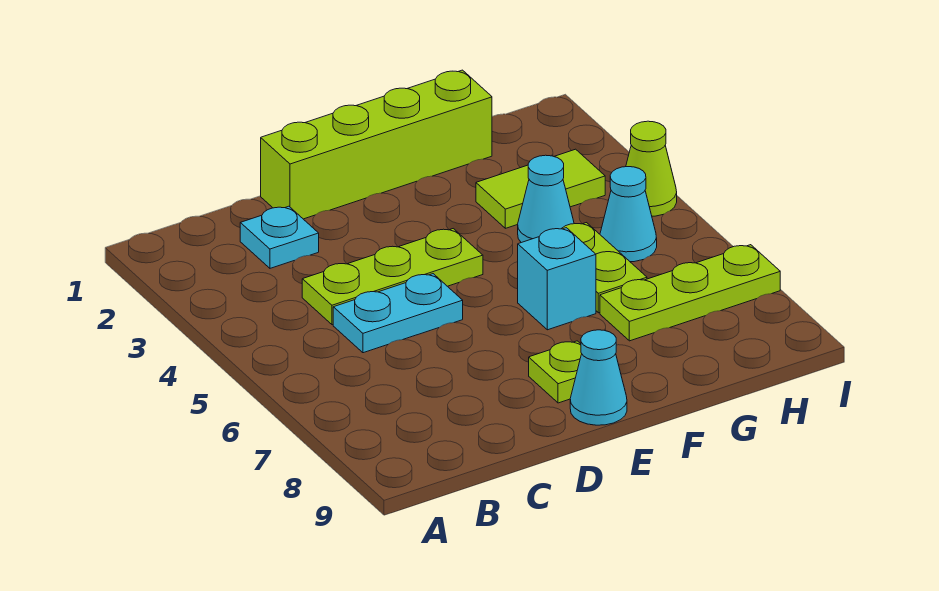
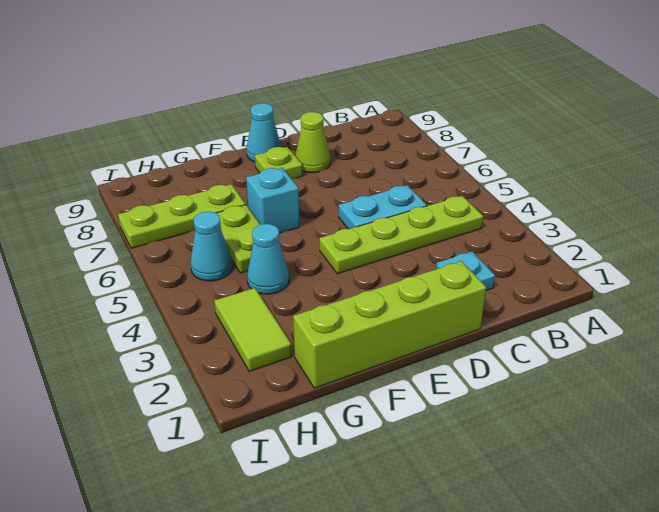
lime plate C4:E4 level 1 -> lime plate B4:E4 level 1
lime tile G3:H3 level 1 -> lime tile H2:H3 level 1
lime cone I4 level 1 -> lime cone D8 level 1

